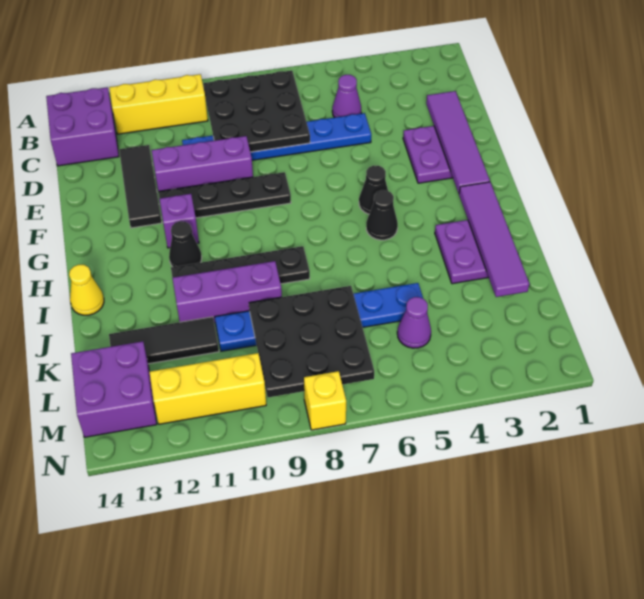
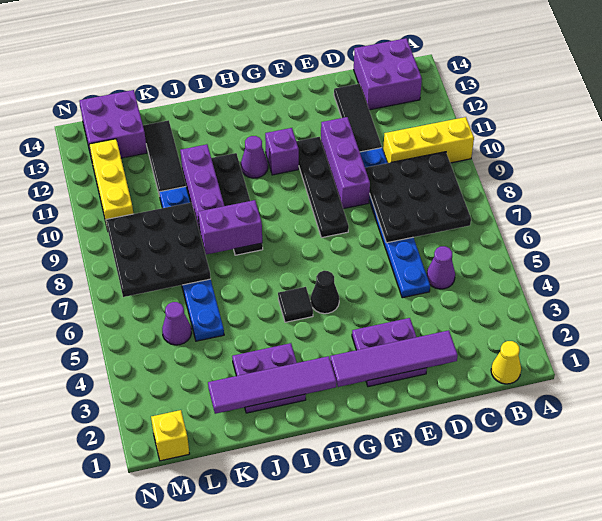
yellow brick B10:B12 level 1 -> yellow brick A10:C10 level 1
black tile D12:F12 level 1 -> black tile D11:D13 level 1
black cone H5 level 1 -> black tile H5 level 1
black cone H11 level 1 -> purple cone H11 level 1
none -> purple brick I8:J8 level 2
yellow cone I14 level 1 -> yellow cone B1 level 1
yellow brick N8 level 1 -> yellow brick M1 level 1

